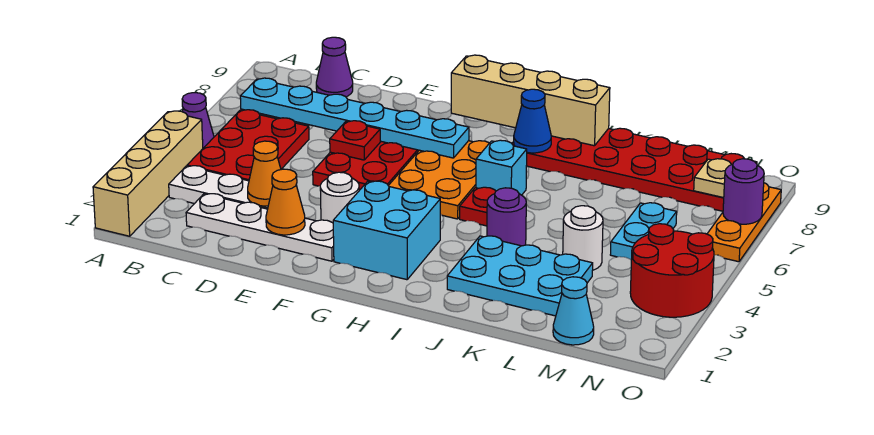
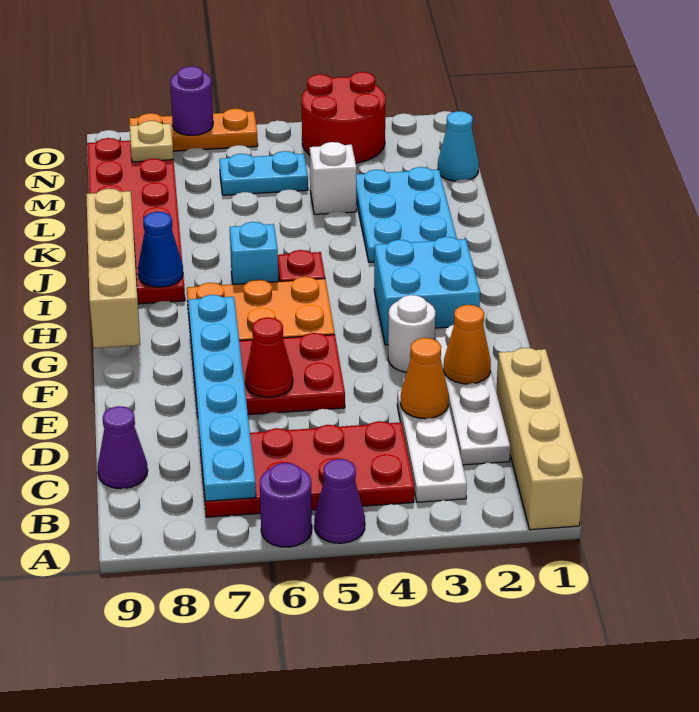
tan brick A1:A4 level 1 -> tan brick A1:D1 level 1
red plate B4:C6 level 1 -> red plate B4:C7 level 1
red plate E6 level 2 -> red cone E6 level 2
purple round brick J4 level 1 -> purple round brick A6 level 1
white round brick L4 level 1 -> white brick L4 level 1

